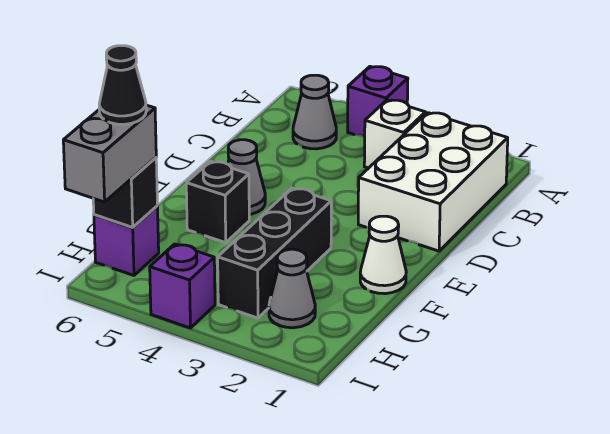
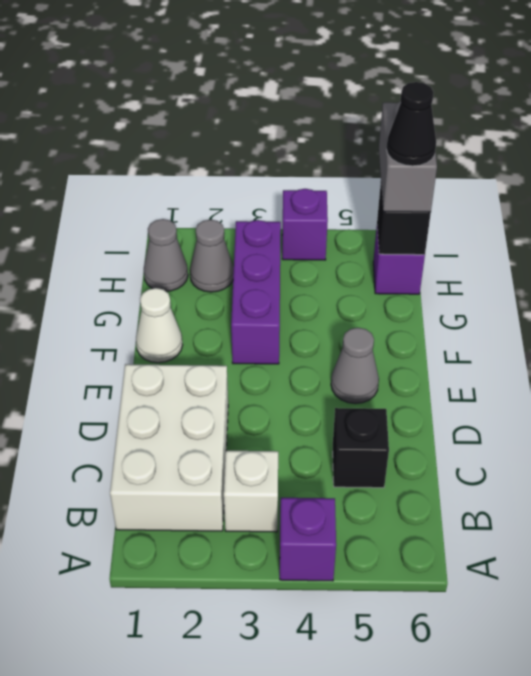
grey cone B5 level 1 -> grey cone H1 level 1
black brick F3:H3 level 1 -> purple brick F3:H3 level 1
black brick F5 level 1 -> black brick C5 level 1

